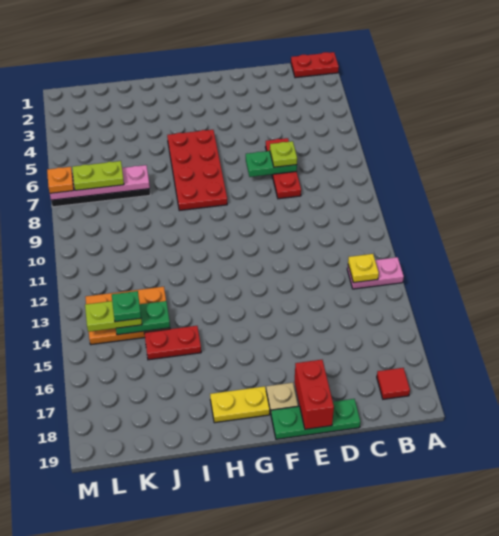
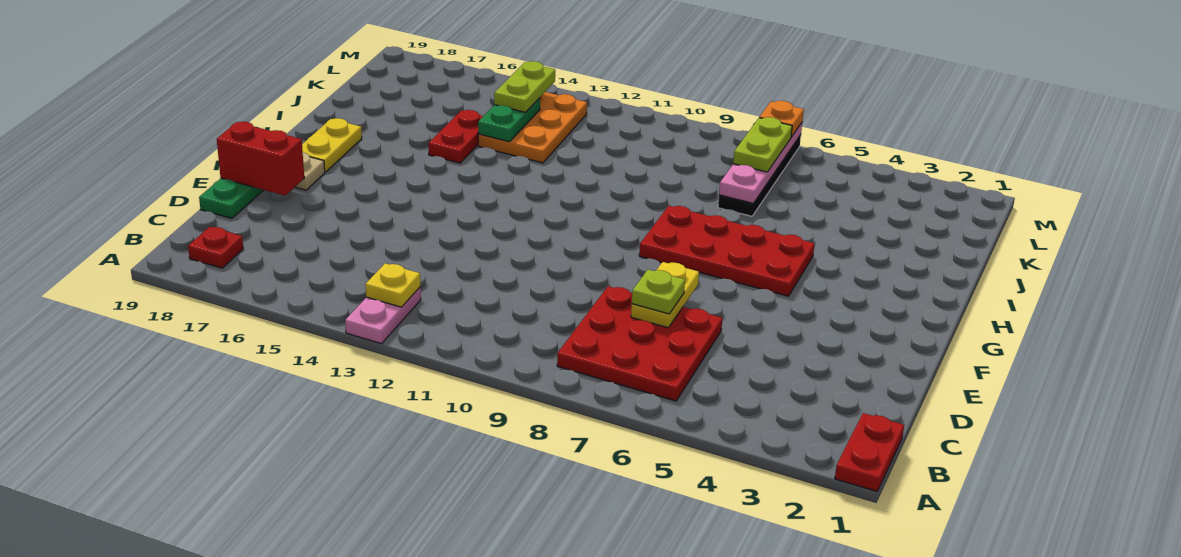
red tile B18 level 1 -> red plate B18 level 1
red plate D6:D8 level 1 -> red plate B6:D8 level 1
green plate D7:E7 level 2 -> yellow plate D7:E7 level 2
green plate K14 level 4 -> none

